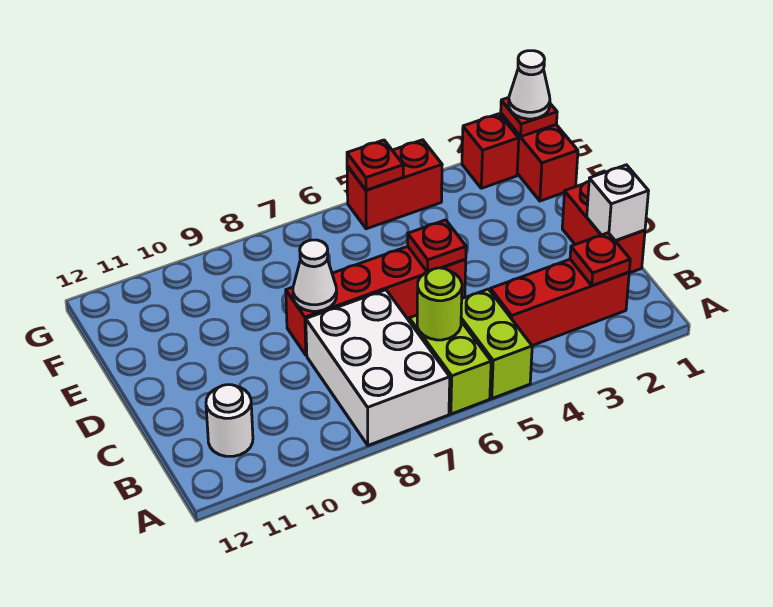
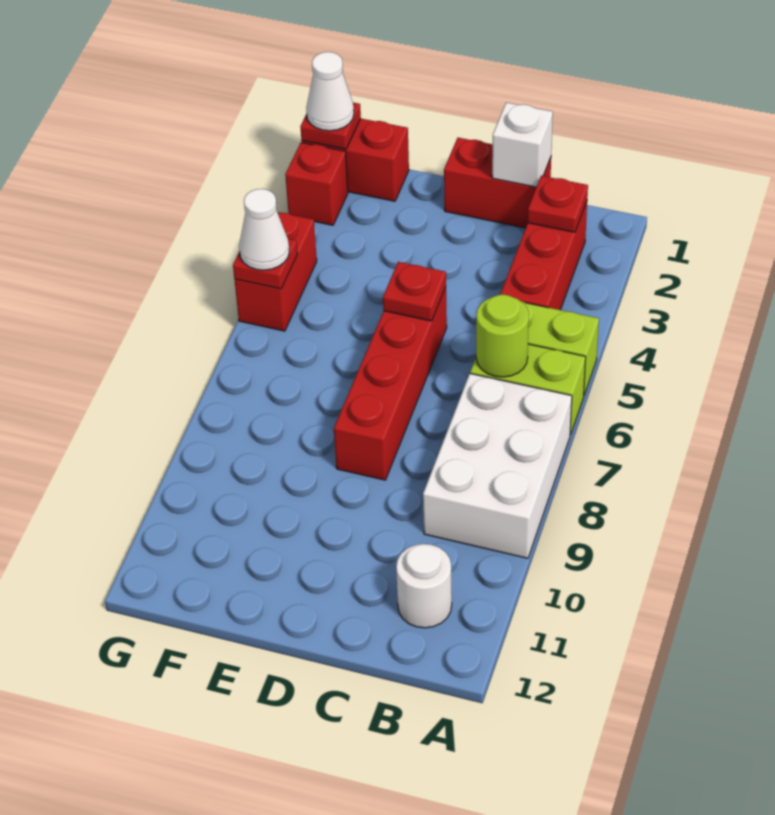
white brick A7:C8 level 1 -> white brick A7:B9 level 1
white cone D8 level 2 -> white cone G5 level 3

